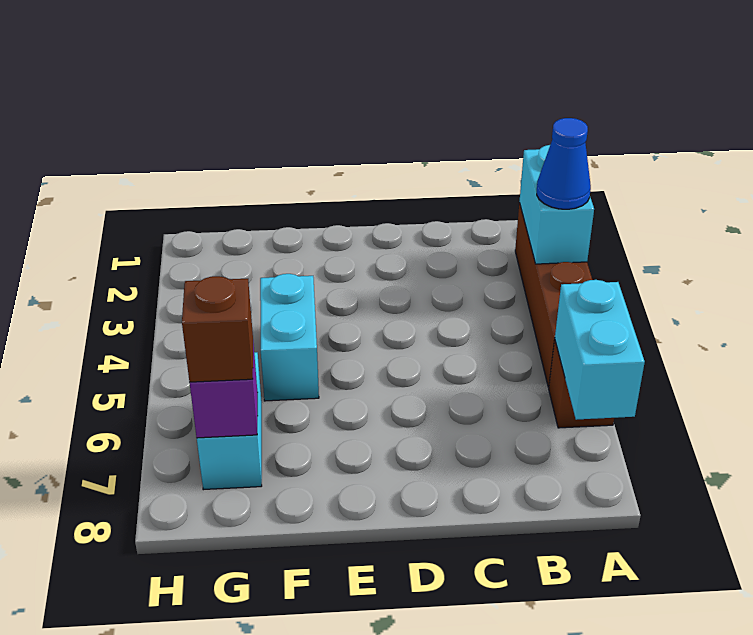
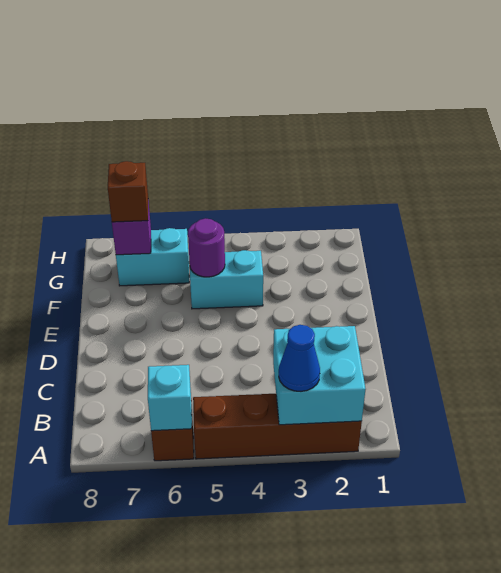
cyan brick A2:A3 level 2 -> cyan brick A2:B3 level 2
cyan brick A6:A7 level 2 -> cyan brick A6 level 2
none -> purple round brick F5 level 2

